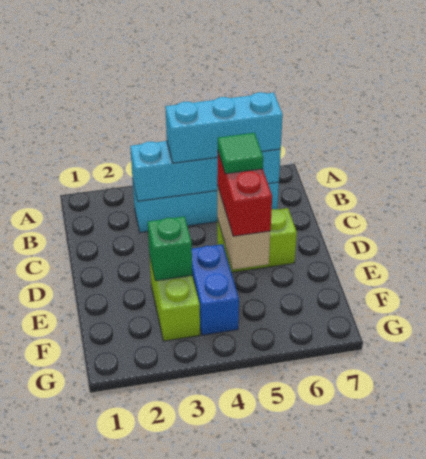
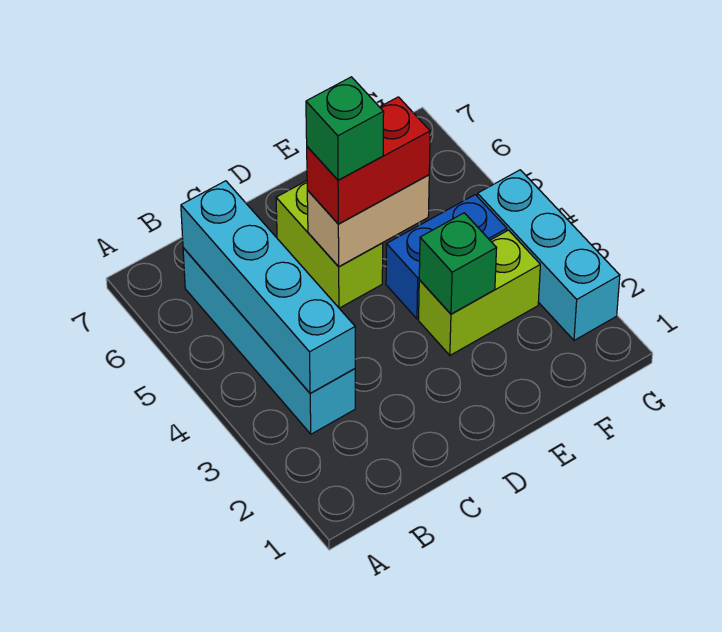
cyan brick B4:B6 level 3 -> cyan brick G2:G4 level 1
green tile D5 level 4 -> green brick D5 level 4

